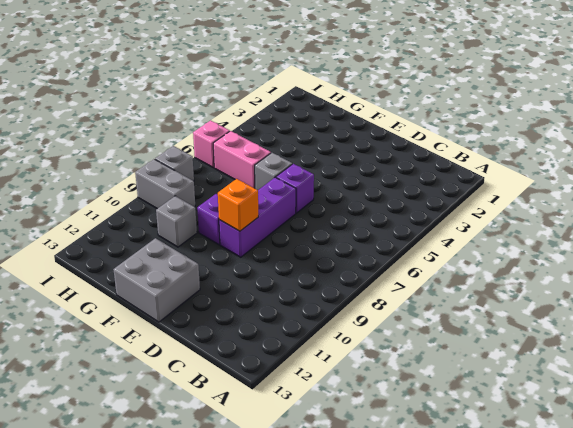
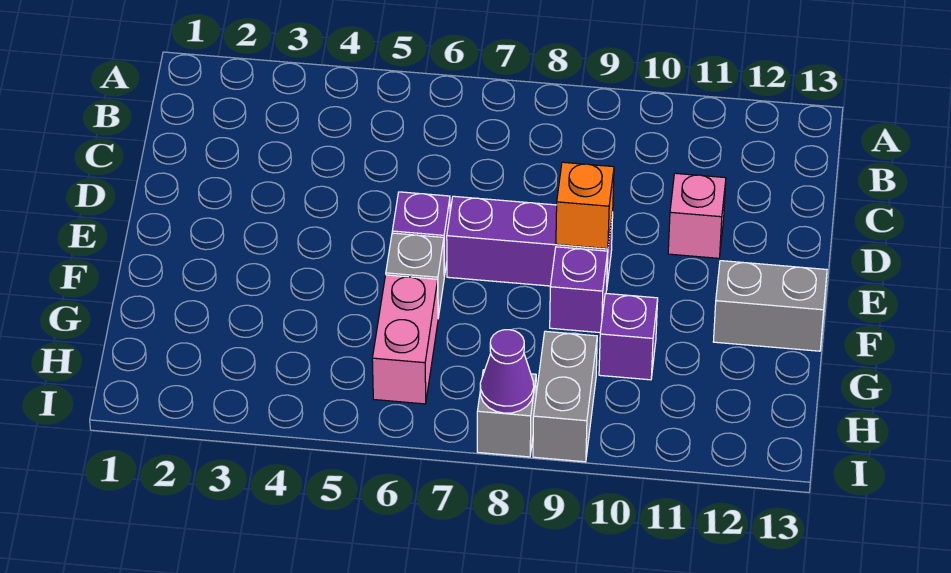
grey brick E12:F13 level 1 -> grey brick F12:F13 level 1
grey brick G10 level 1 -> purple brick G10 level 1
pink brick I6 level 1 -> pink brick D11 level 1
none -> purple cone I8 level 2

